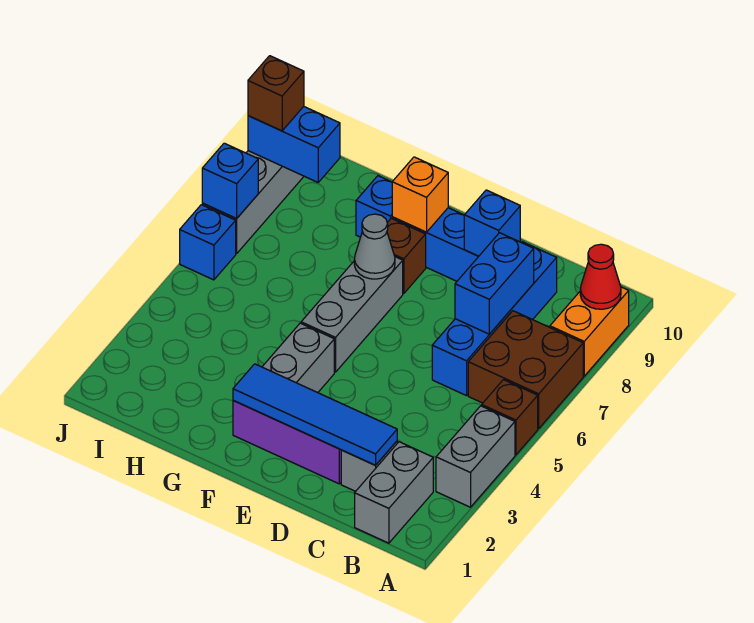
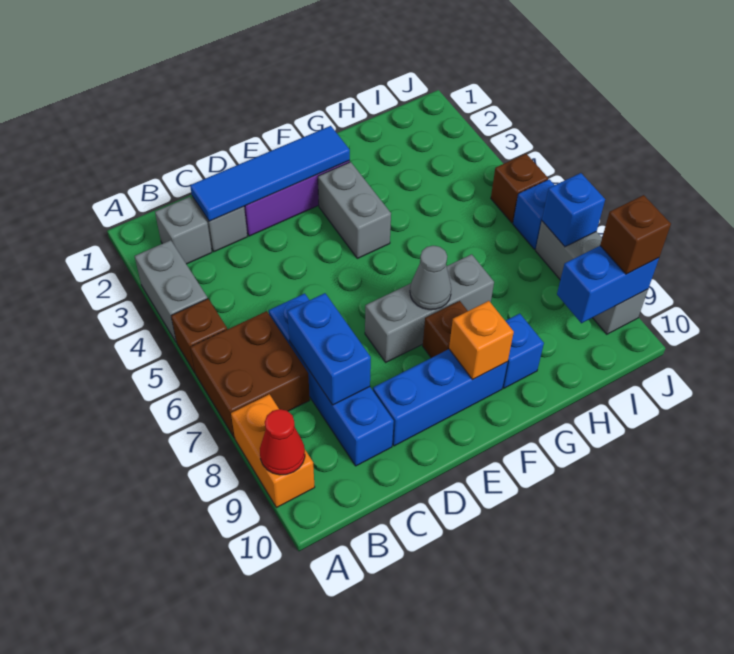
grey brick B1:B2 level 1 -> grey brick B2 level 1
blue brick D9 level 2 -> none
grey brick F5:F7 level 1 -> grey brick E7:G7 level 1
none -> brown brick J5 level 1

